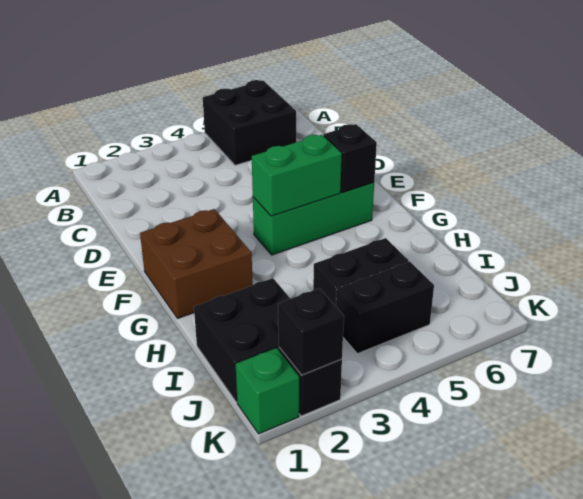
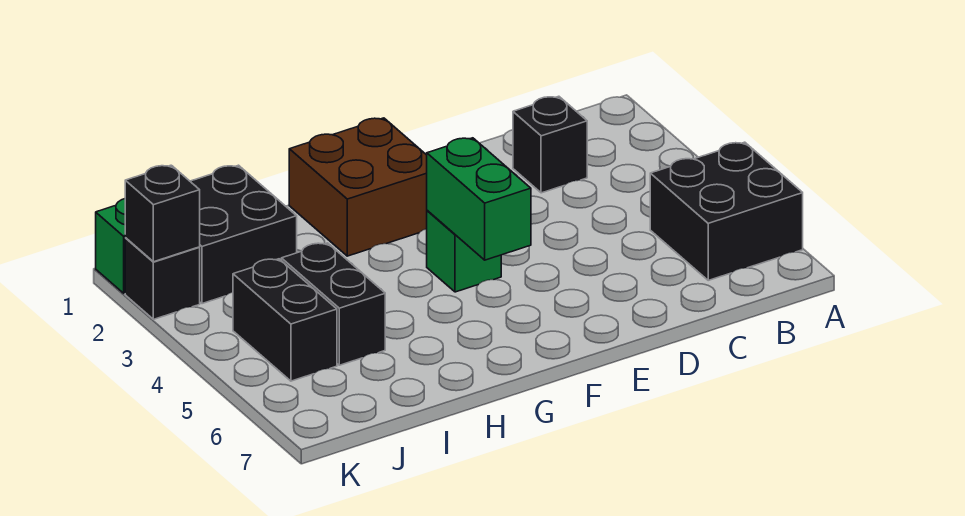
green brick F4:F6 level 1 -> green brick F4 level 1
black brick F6 level 2 -> black brick C2 level 1

